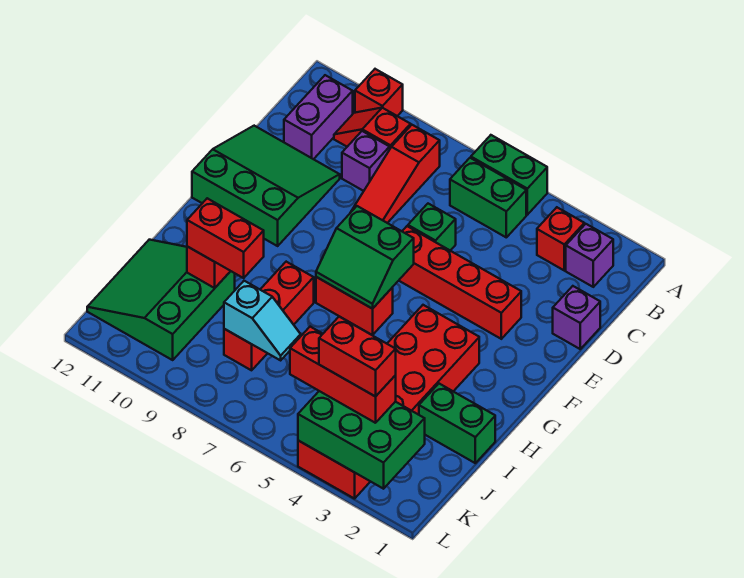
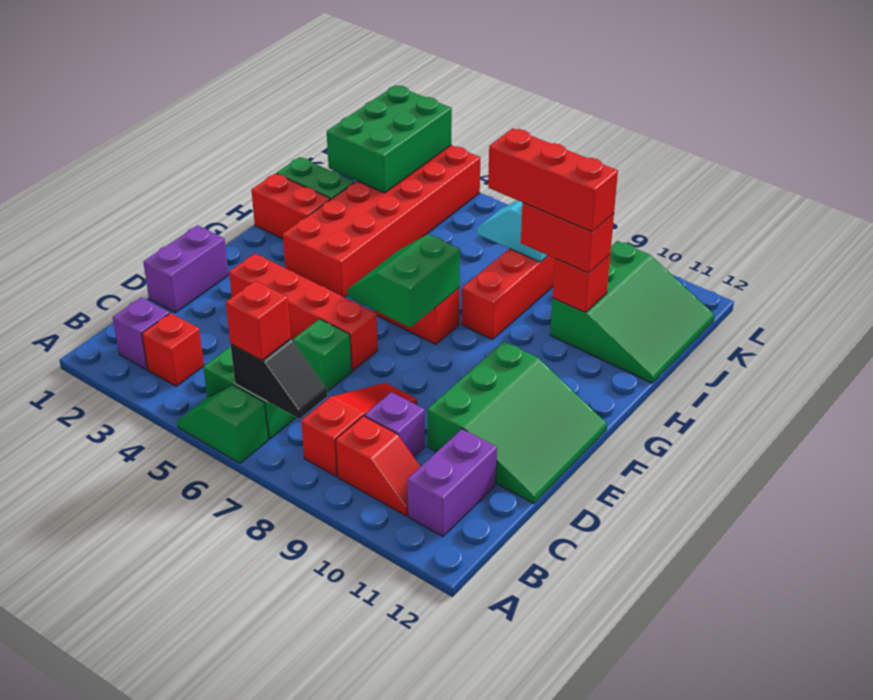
green brick A5:A6 level 1 -> green slope A5:A6 level 1 top 6
red brick A10 level 1 -> red brick B6 level 3
none -> black slope B6:B7 level 2 top 6
purple brick D1 level 1 -> purple brick D1:E1 level 1
green slope D10:F12 level 1 top F -> green slope D10:F12 level 1 top 10
green slope F6:G7 level 2 top F -> green slope F6:G7 level 2 top 7
green brick K2:L4 level 2 -> green brick J2:L3 level 2
red brick K3:K5 level 3 -> red brick I8:I10 level 4
red brick K3:K4 level 4 -> red brick H1:H2 level 1

